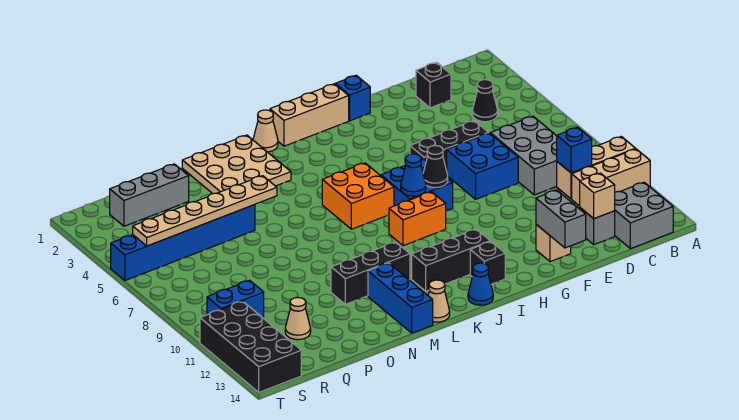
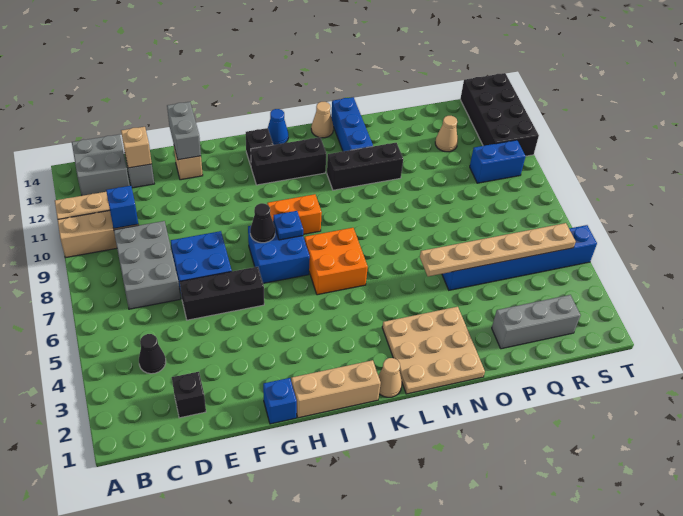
blue cone I8 level 2 -> blue plate I8 level 2

